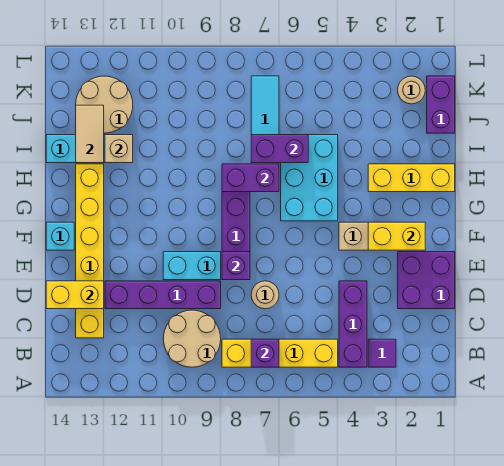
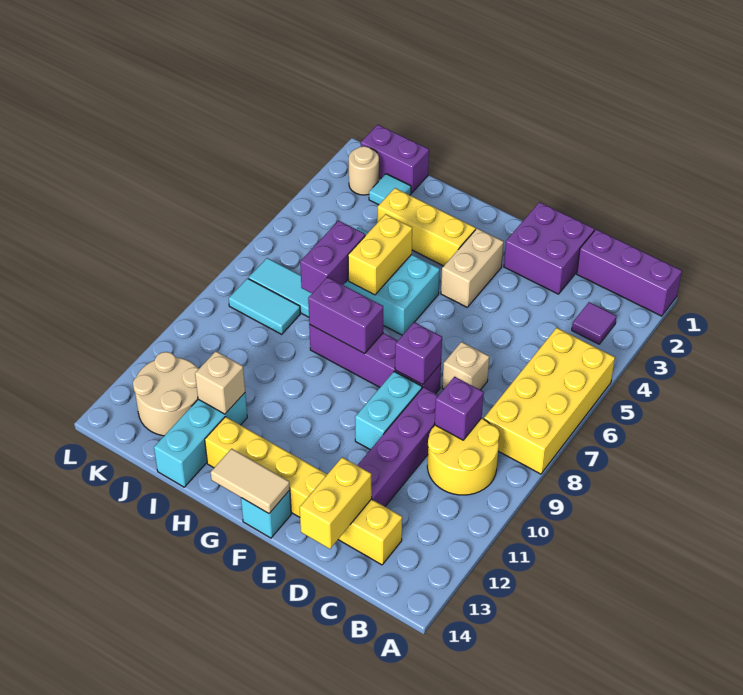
purple brick B4:D4 level 1 -> purple brick A1:C1 level 1
yellow brick B5:B8 level 1 -> yellow brick A5:B8 level 1
purple brick B7 level 2 -> purple brick C9 level 2
tan round brick B9:C10 level 1 -> yellow round brick B9:C10 level 1
tan round brick D7 level 1 -> tan brick D7 level 1
yellow brick F2:F3 level 2 -> yellow brick H5:H6 level 2
yellow brick H1:H3 level 1 -> yellow brick G3:I3 level 1
purple brick H7:H8 level 2 -> purple brick G8:H8 level 2
tan tile I13:J13 level 2 -> tan tile F14:G14 level 2
none -> cyan tile J2 level 1
none -> cyan tile J8:K8 level 1

